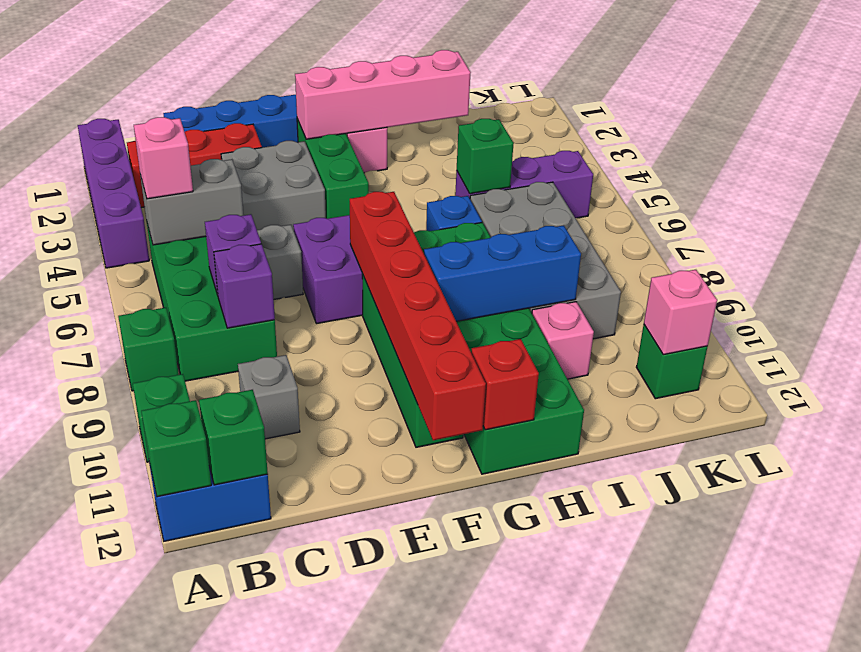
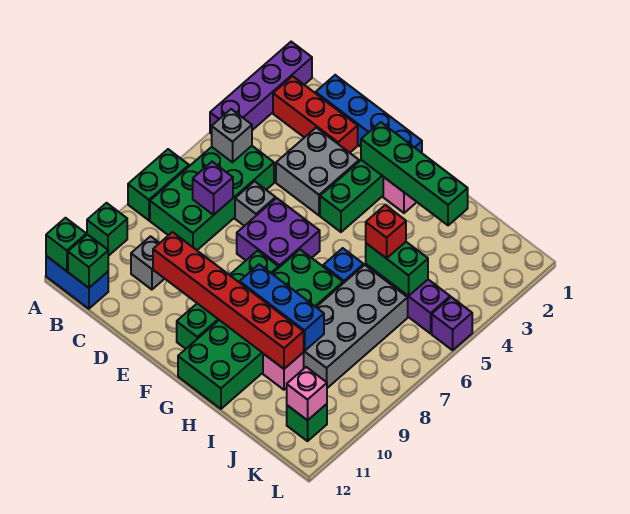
green brick A8 level 1 -> green brick A7:A8 level 1
grey brick B5:C5 level 2 -> grey brick B5 level 2
pink brick B5 level 3 -> none
purple brick C8 level 2 -> purple brick L5 level 1
pink brick F2:I2 level 2 -> green brick F2:I2 level 2
red brick F7:F12 level 2 -> red brick D10:I10 level 2
red brick G12 level 2 -> red brick I5 level 3
green brick I5 level 2 -> green brick I5:J5 level 2

